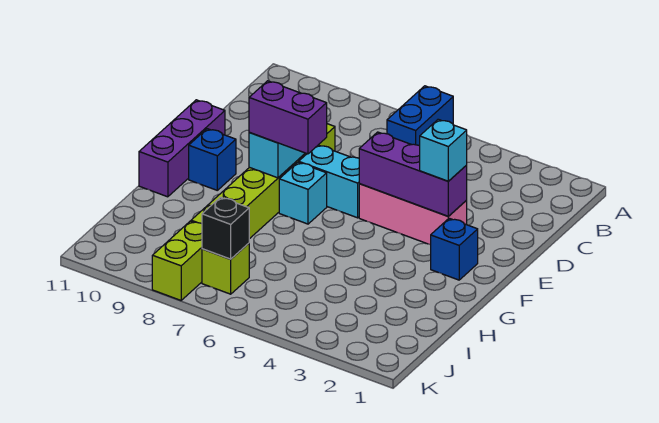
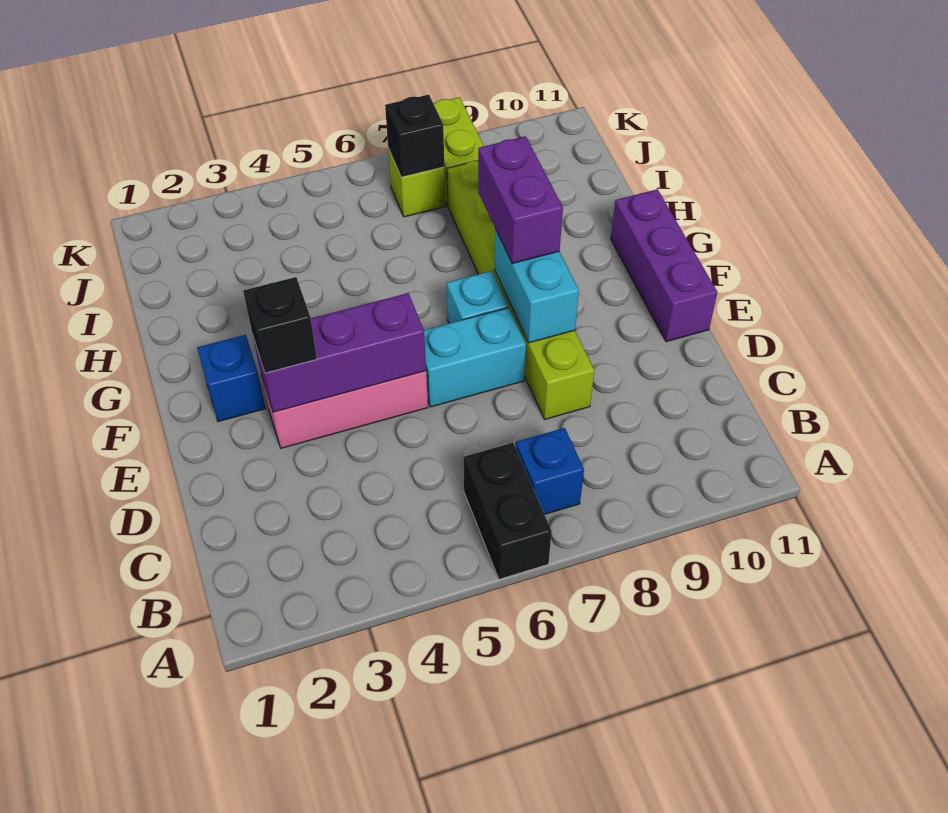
blue brick A6:B6 level 1 -> black brick A6:B6 level 1
cyan brick E3 level 3 -> black brick E3 level 3
purple brick F7:F8 level 3 -> purple brick F8:G8 level 3
blue brick F10 level 1 -> blue brick B7 level 1

